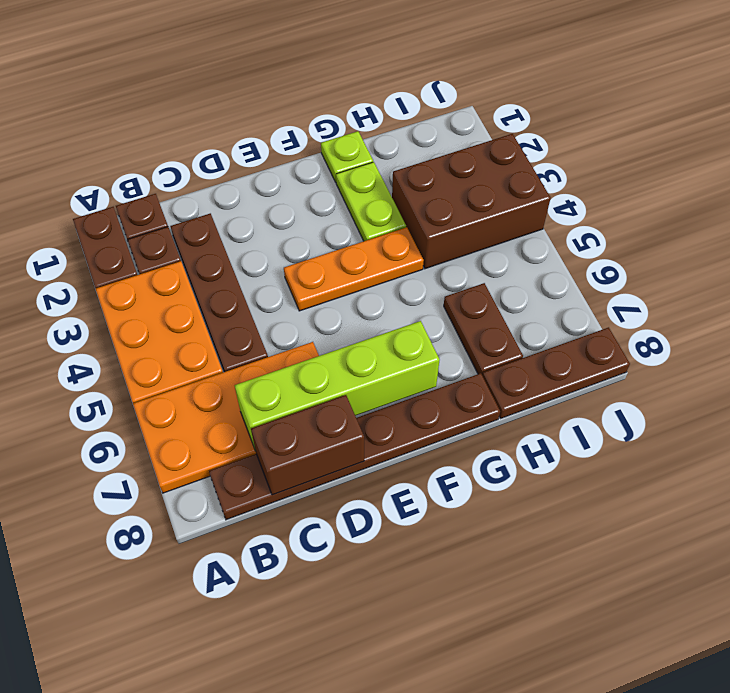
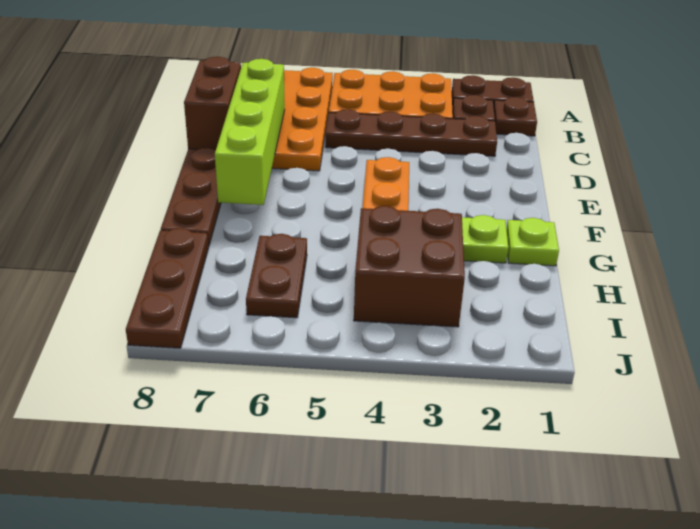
brown brick H3:J4 level 1 -> brown brick H3:I4 level 1
brown plate H6:H7 level 1 -> brown plate H6:I6 level 1

